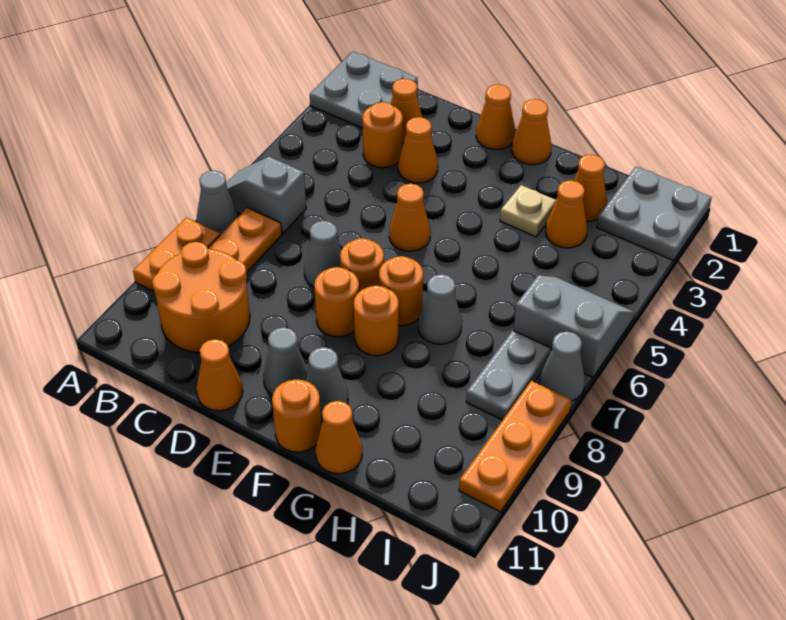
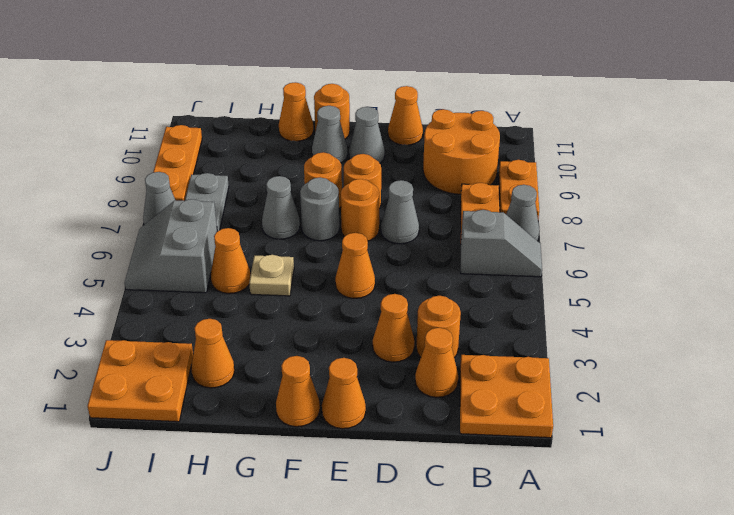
grey plate A1:B2 level 1 -> orange plate A1:B2 level 1
orange round brick F7 level 1 -> grey round brick F7 level 1
tan plate G3 level 1 -> tan plate G5 level 1
orange cone H3 level 1 -> orange cone H5 level 1
grey plate I1:J2 level 1 -> orange plate I1:J2 level 1
grey slope I5:J6 level 1 top 6 -> grey slope I5:J6 level 1 top I

